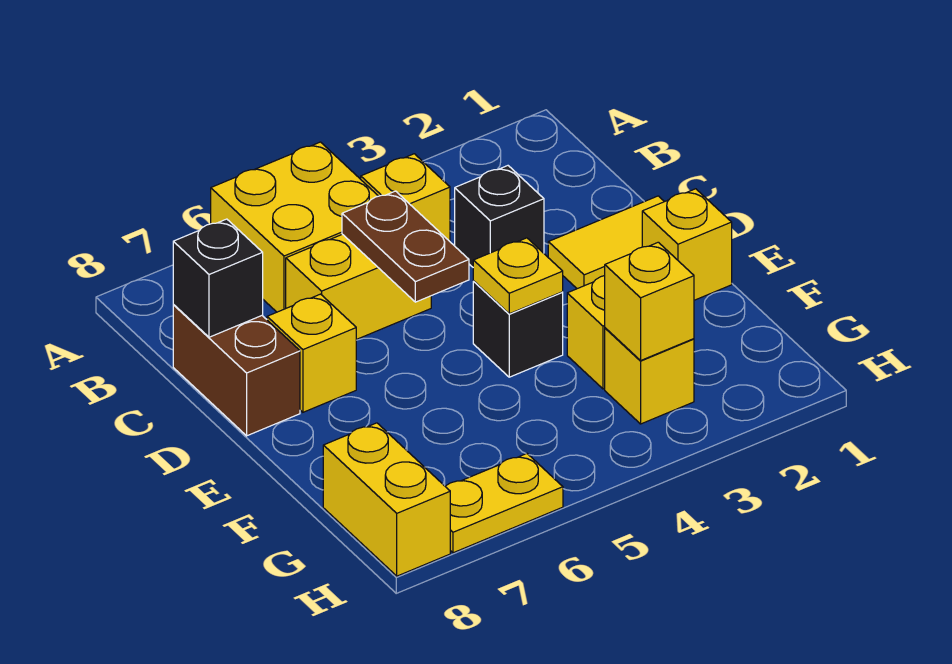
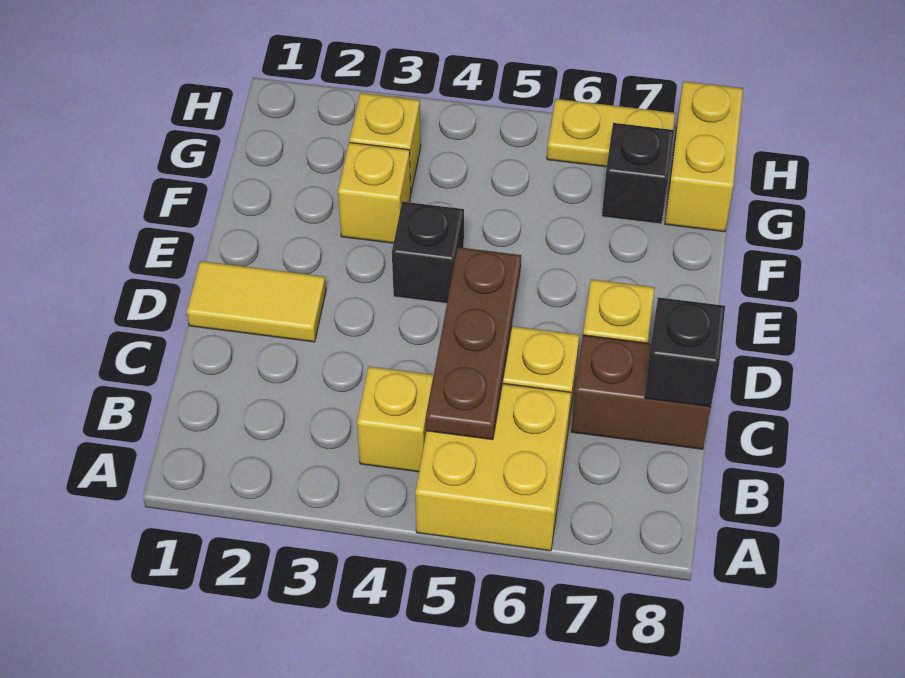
black brick C3 level 1 -> black brick G7 level 1
brown plate C5:D5 level 2 -> brown plate B5:D5 level 2
brown brick C8:D8 level 1 -> brown brick C7:C8 level 1
yellow brick E1 level 1 -> none
yellow plate E4 level 2 -> none
yellow brick G3 level 2 -> none

